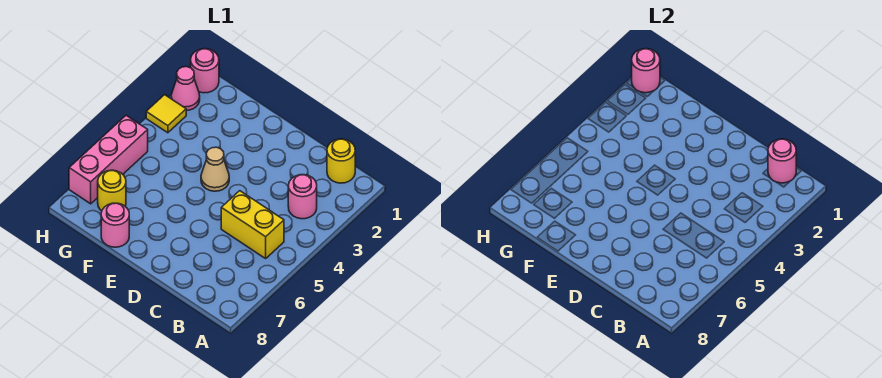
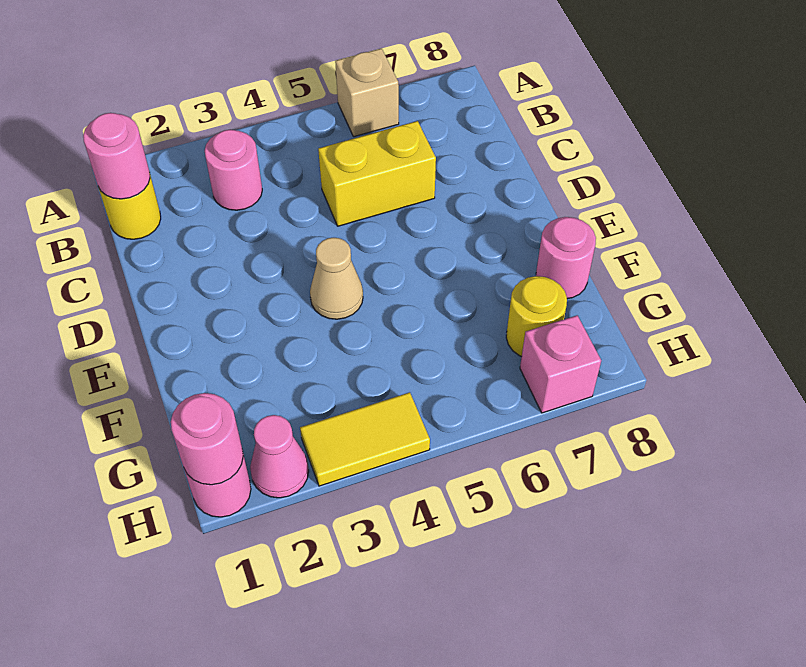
none -> tan brick A6 level 1
yellow brick B5:C5 level 1 -> yellow brick C5:C6 level 1
yellow tile H3 level 1 -> yellow tile H3:H4 level 1
pink brick H5:H7 level 1 -> pink brick H7 level 1

